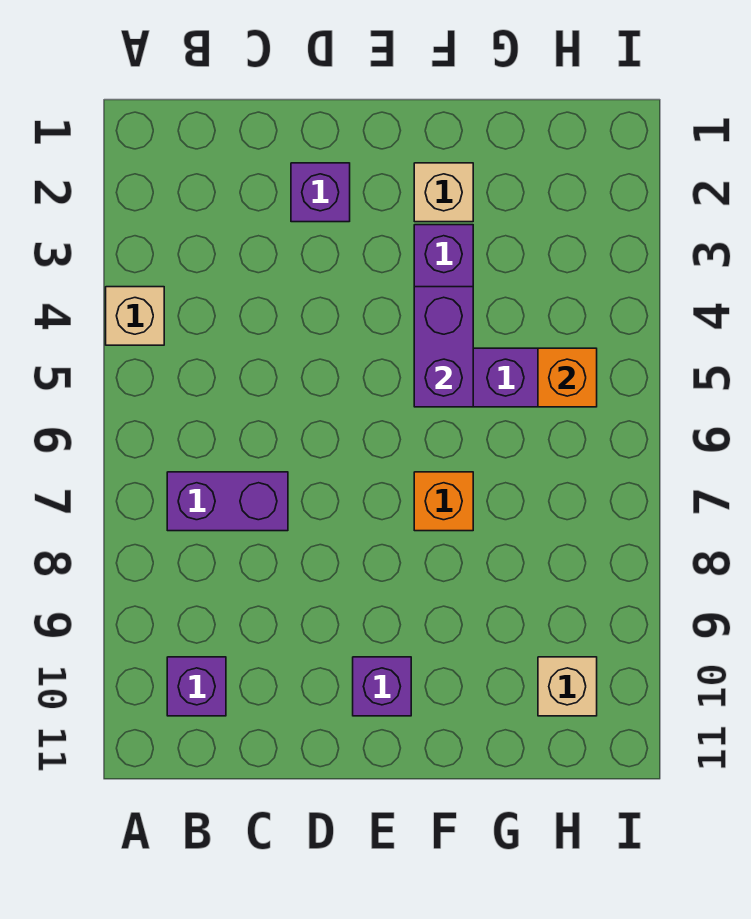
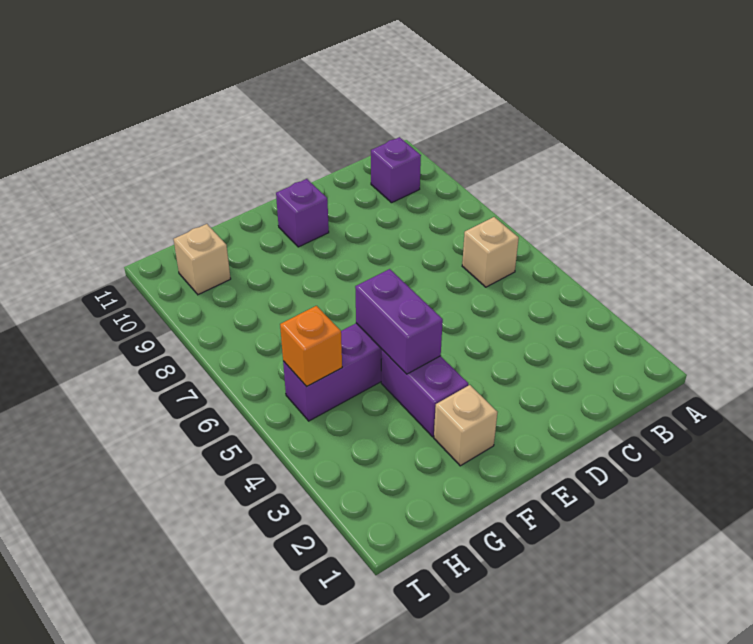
tan brick A4 level 1 -> tan brick B6 level 1
purple brick B7:C7 level 1 -> none
purple brick D2 level 1 -> none
orange brick F7 level 1 -> none

